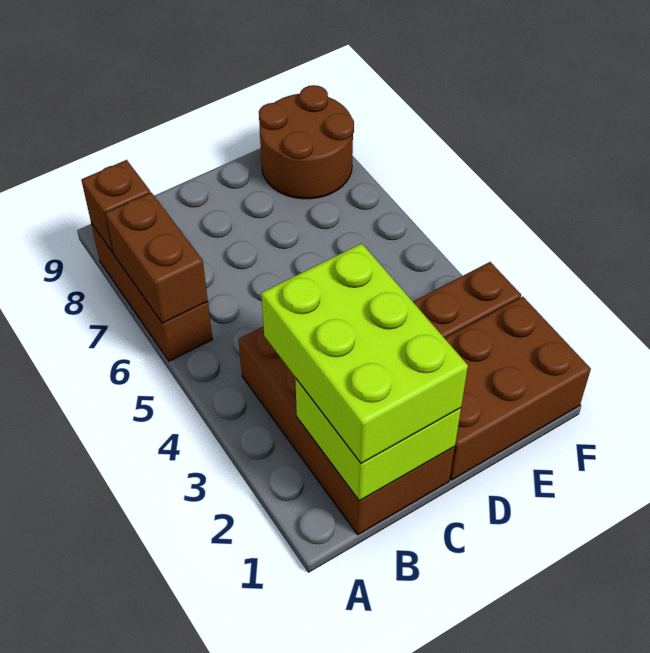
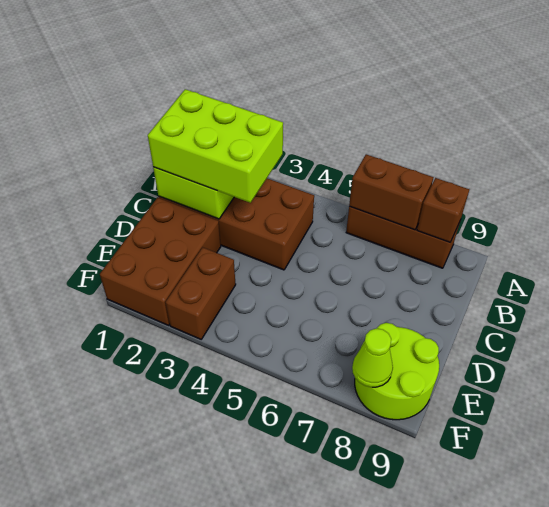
brown round brick E8:F9 level 1 -> lime round brick E8:F9 level 1
none -> lime cone F8 level 2

